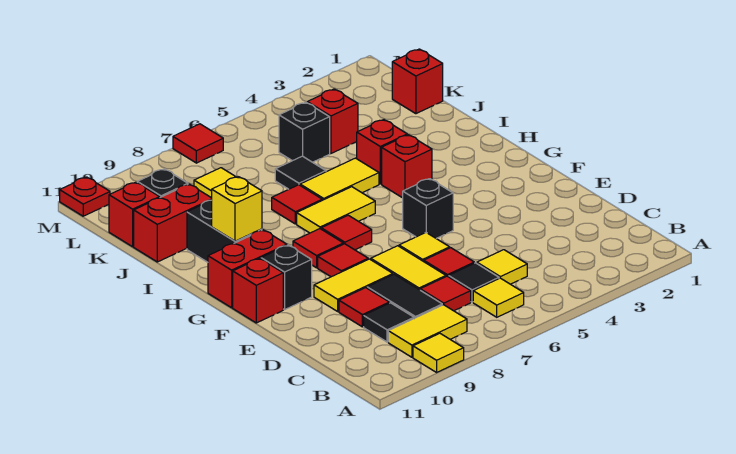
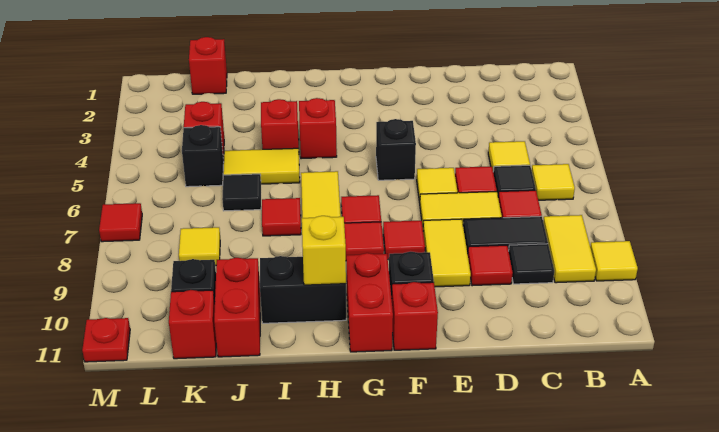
yellow tile I5:I6 level 1 -> yellow tile I5:J5 level 1

